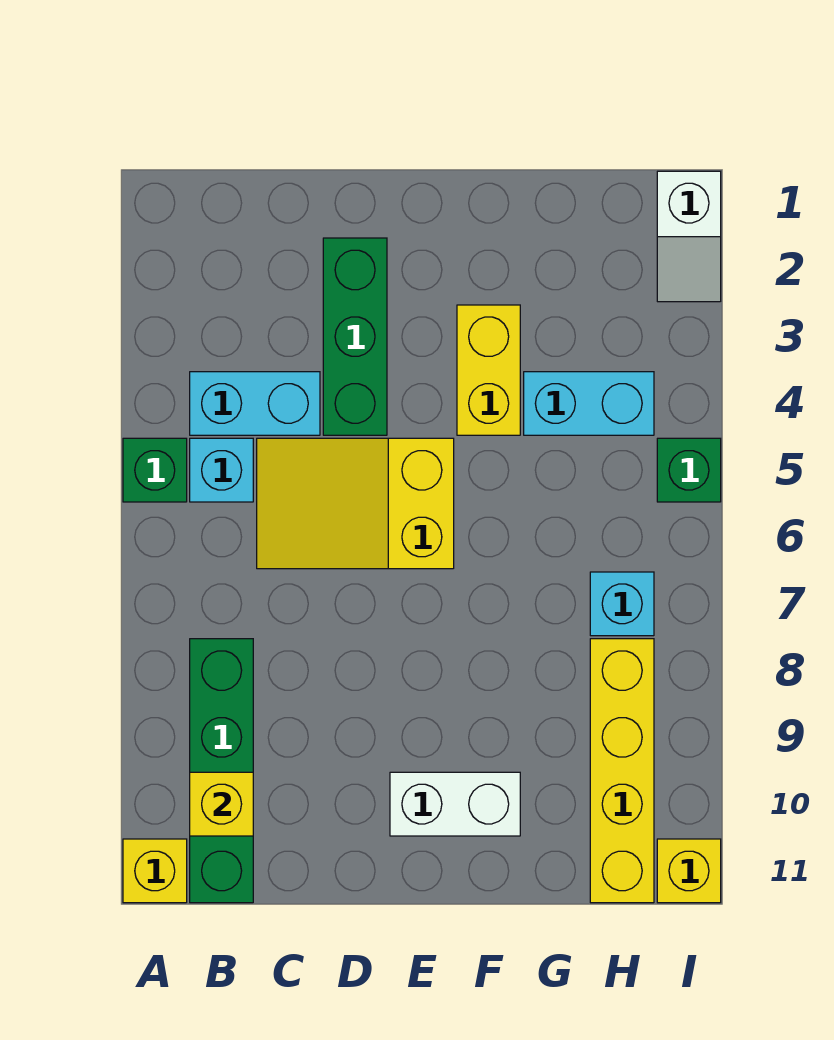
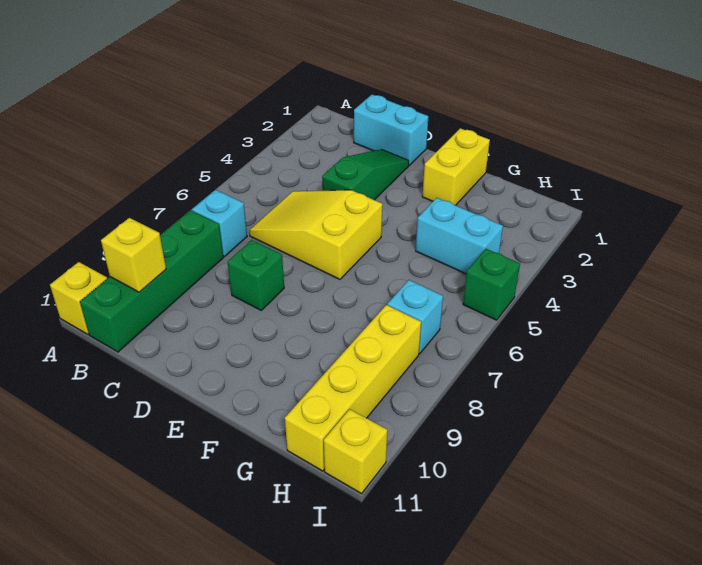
green brick A5 level 1 -> green brick D8 level 1
cyan brick B4:C4 level 1 -> cyan brick C1:D1 level 1
cyan brick B5 level 1 -> cyan brick B7 level 1
green brick D2:D4 level 1 -> green slope D2:D4 level 1 top 4
white brick E10:F10 level 1 -> none
yellow brick F3:F4 level 1 -> yellow brick F1:F2 level 1
white slope I1:I2 level 1 top 1 -> none

